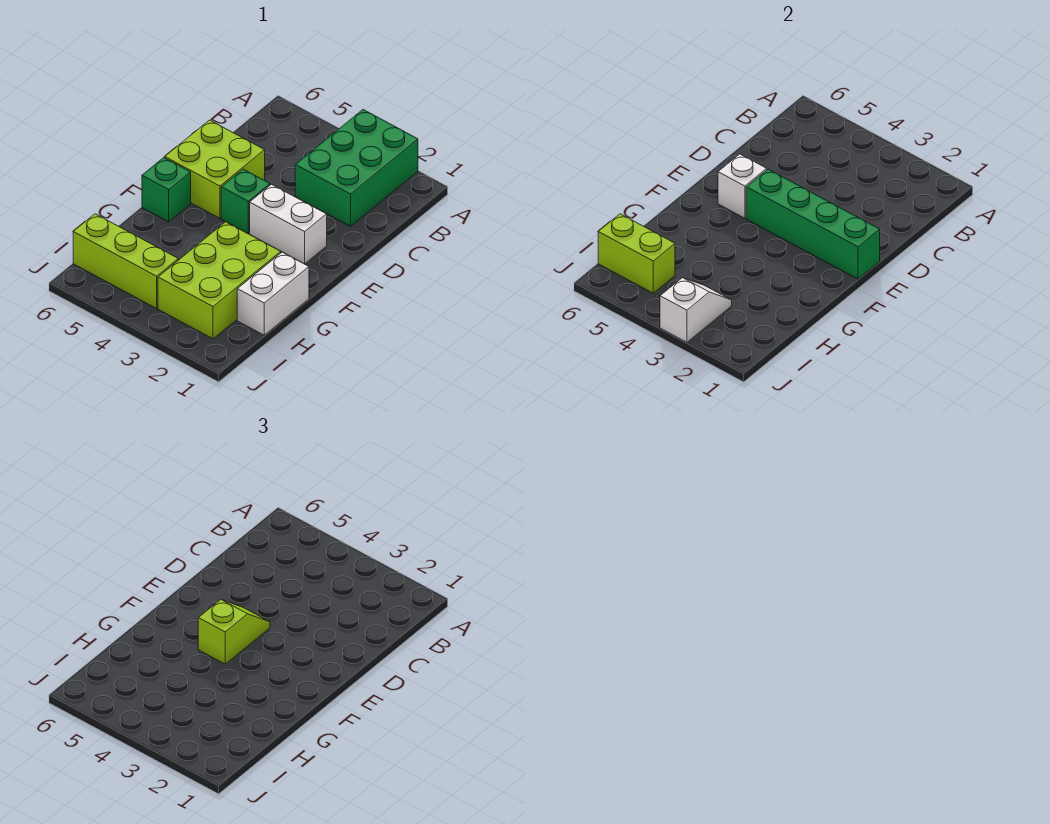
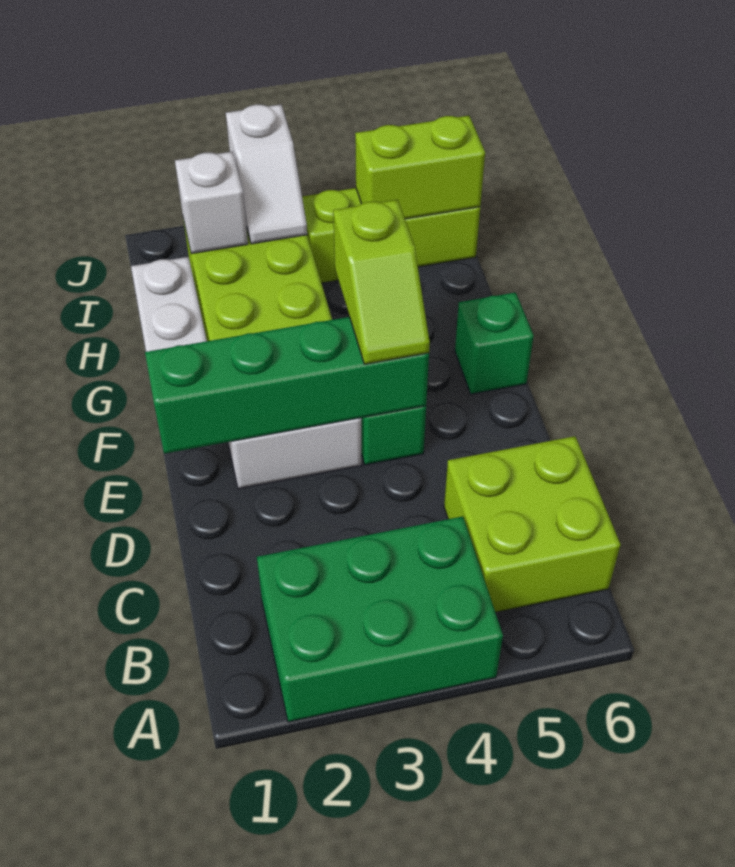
green brick A2:C3 level 1 -> green brick A2:B4 level 1
lime brick D5:E6 level 1 -> lime brick B5:C6 level 1
white brick E5 level 2 -> white brick I2 level 2

